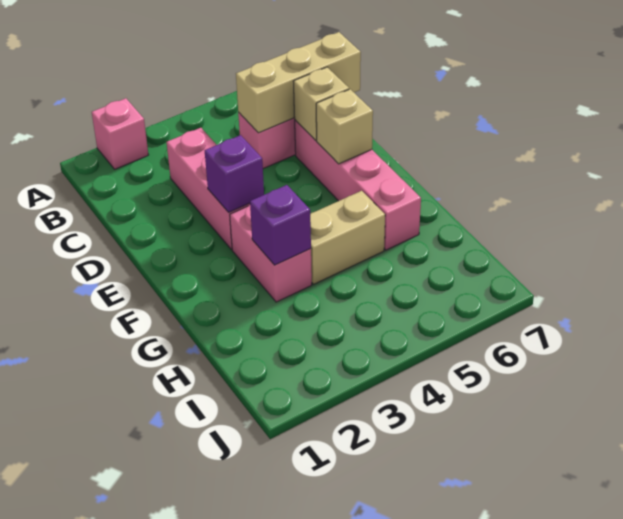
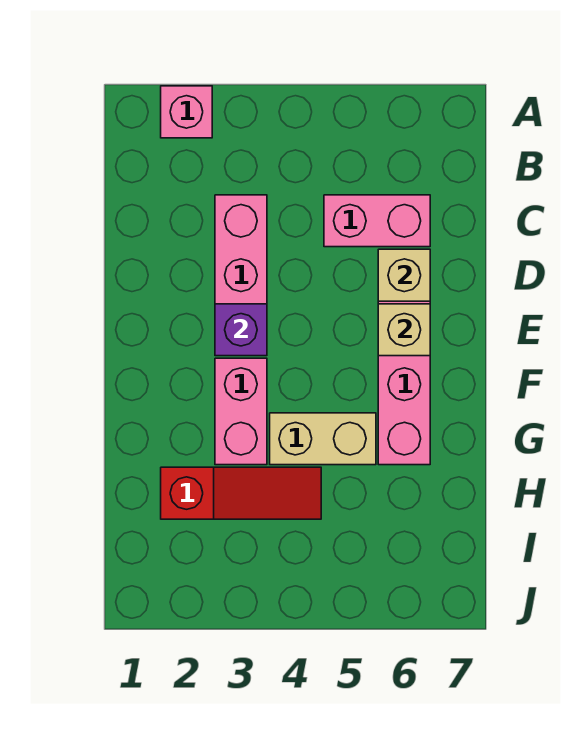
tan brick C5:C7 level 2 -> none
purple brick G3 level 2 -> none
none -> red slope H2:H4 level 1 top 2

